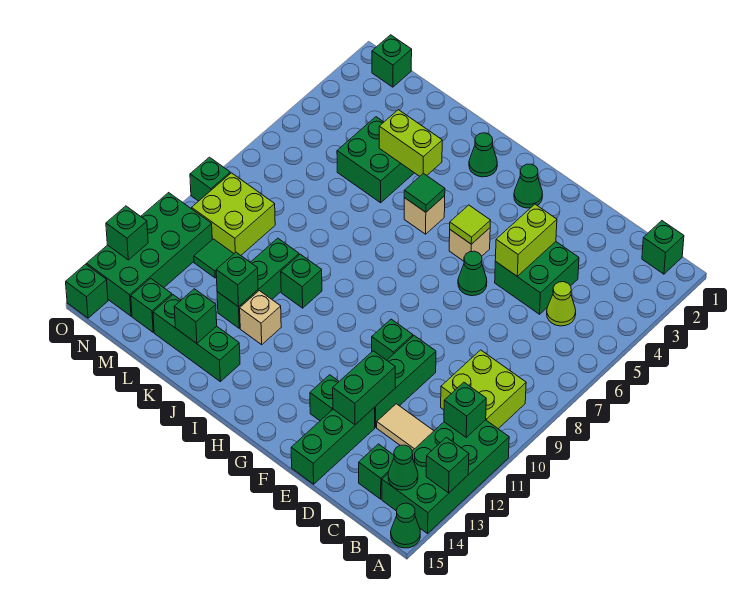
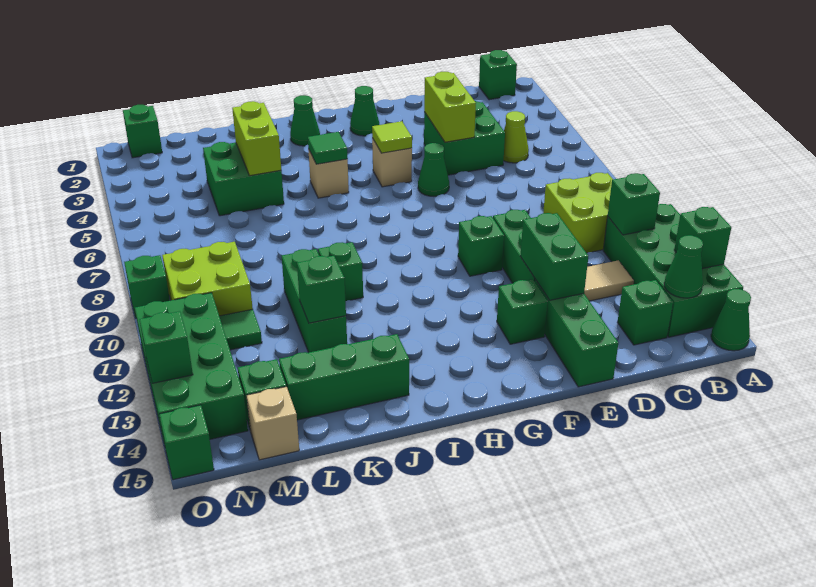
lime brick J4:K4 level 2 -> lime brick K4:K5 level 2
tan brick J12 level 1 -> tan brick M15 level 1
green brick K14 level 2 -> none

